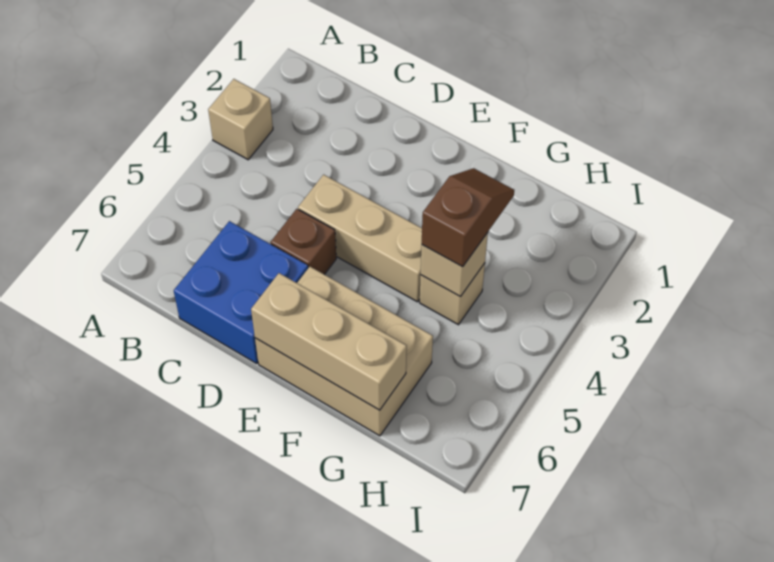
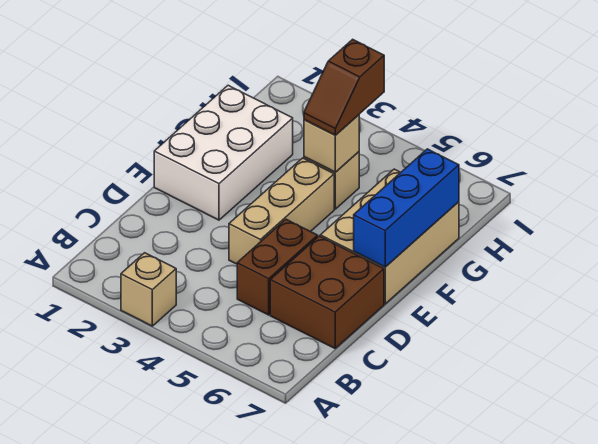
blue brick C6:D7 level 1 -> brown brick C6:D7 level 1
brown brick D5 level 1 -> brown brick C5:D5 level 1
none -> white brick E1:G2 level 1
tan brick E7:G7 level 2 -> blue brick E7:G7 level 2
brown slope G3:G4 level 3 top 4 -> brown slope G4:H4 level 3 top H

